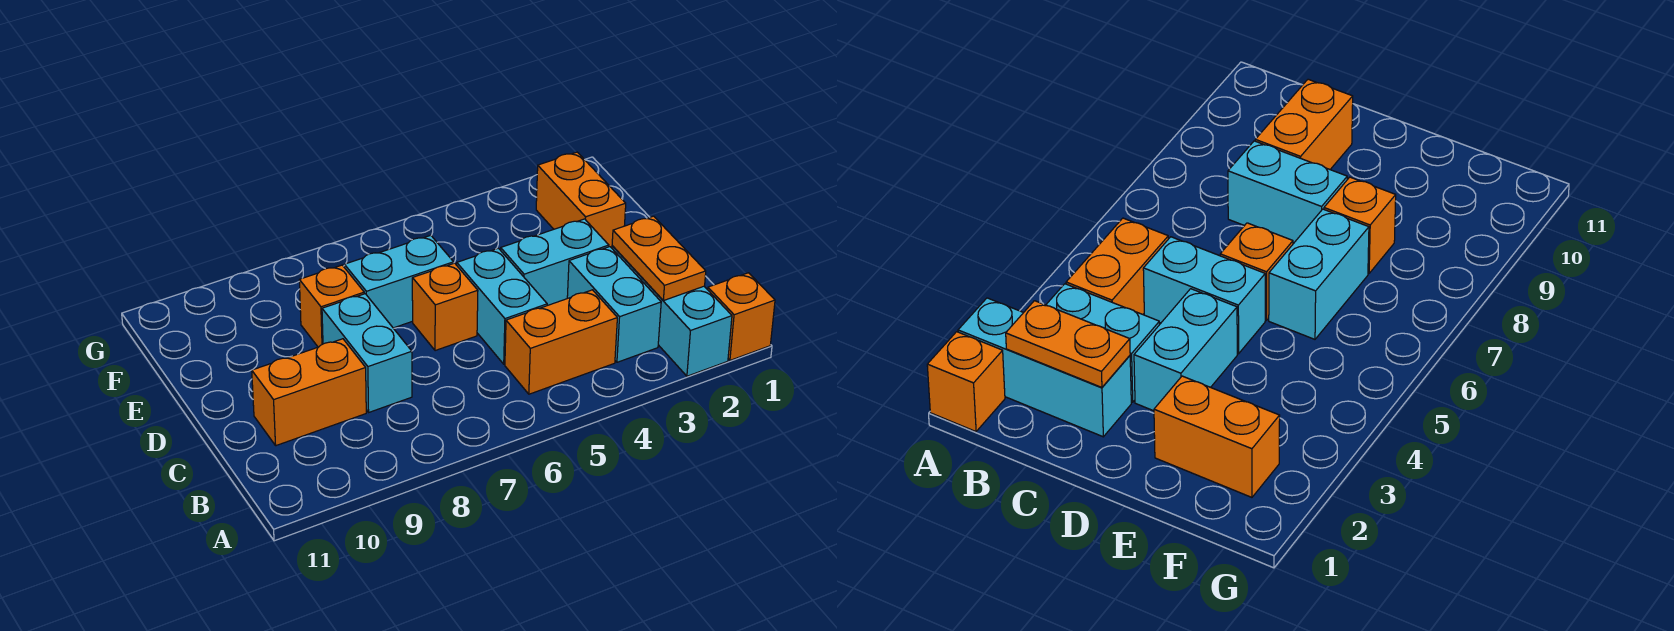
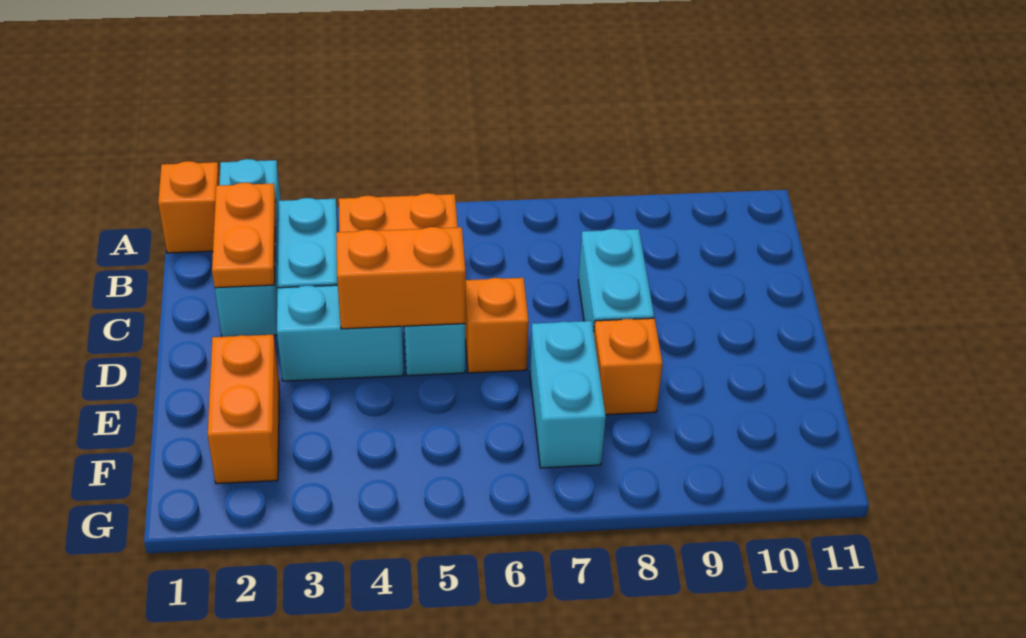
orange brick C9:C10 level 1 -> orange brick D4:D5 level 2
cyan brick E6:E7 level 1 -> cyan brick E7:F7 level 1

